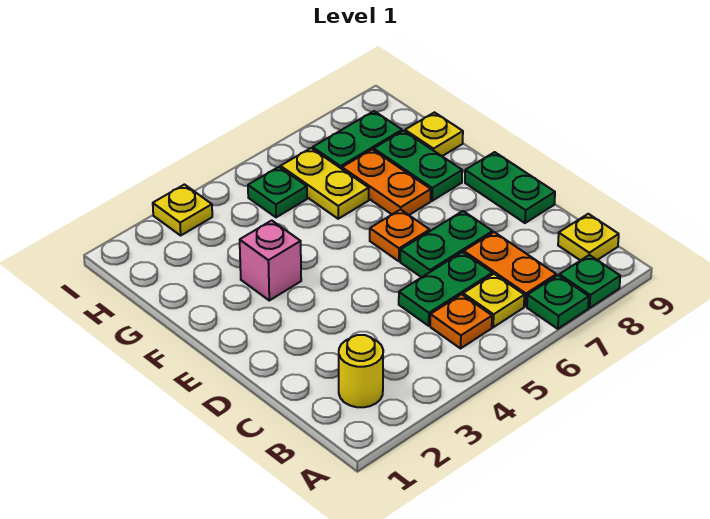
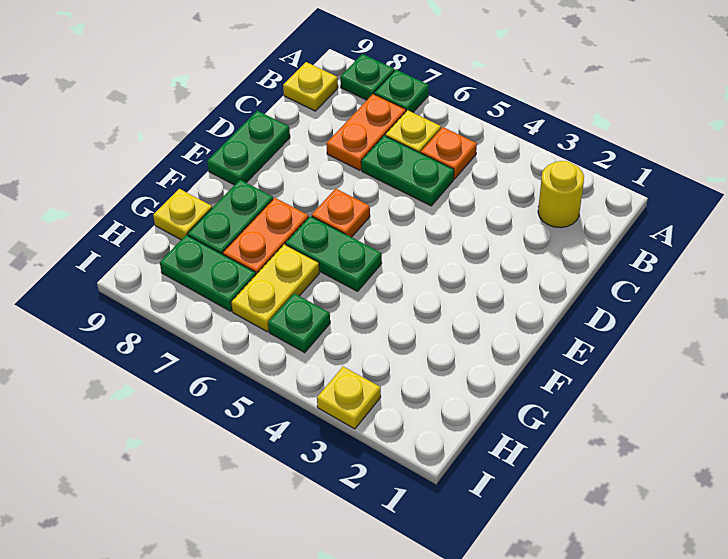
green plate D6:D7 level 1 -> green plate F5:F6 level 1
pink brick F3 level 1 -> none

